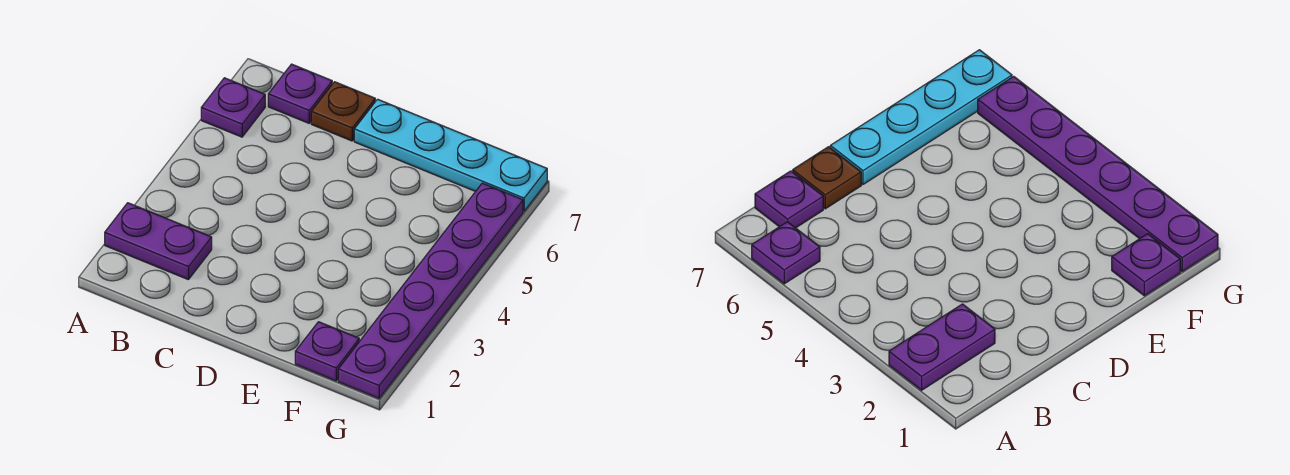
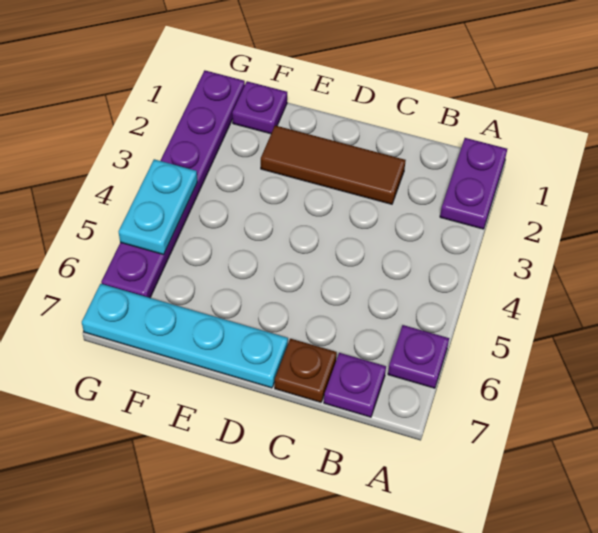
purple plate A2:B2 level 1 -> purple plate A1:A2 level 1
none -> brown tile C2:E2 level 1
none -> cyan plate G4:G5 level 2

